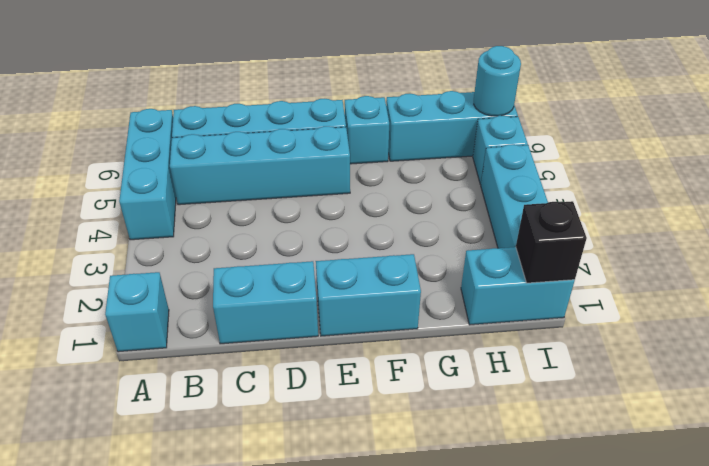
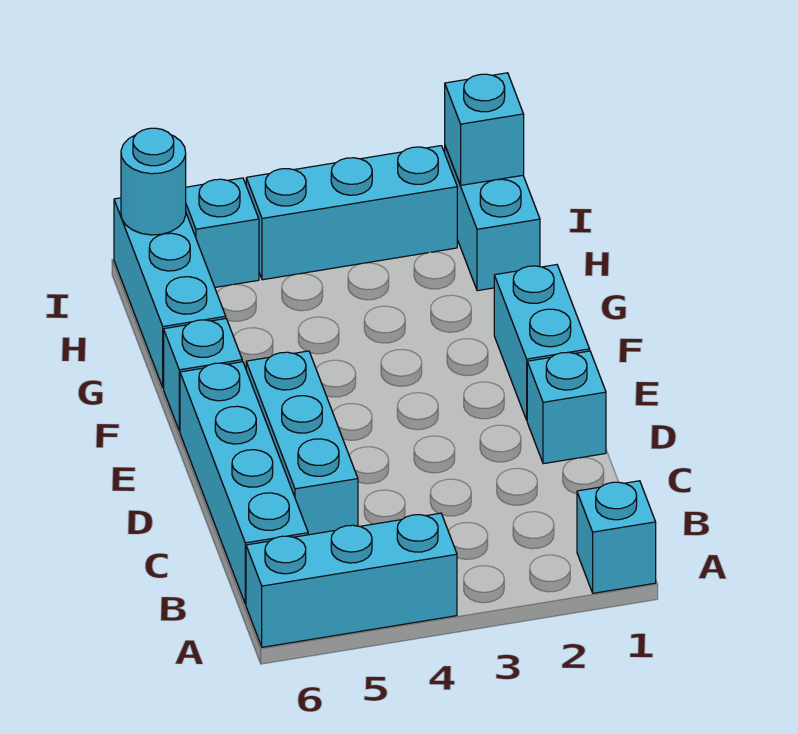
cyan brick B5:E5 level 1 -> cyan brick C5:E5 level 1
cyan brick C1:D1 level 1 -> cyan brick D1 level 1
black brick I1 level 2 -> cyan brick I1 level 2

